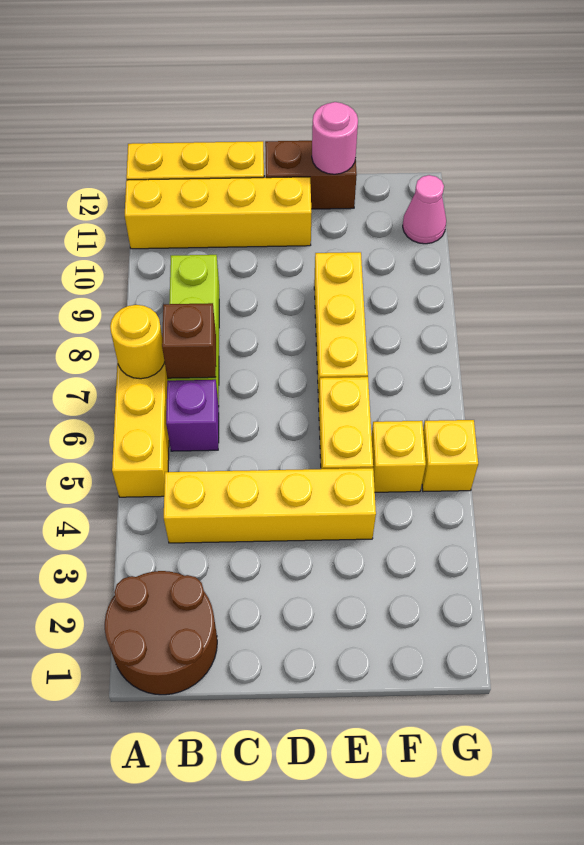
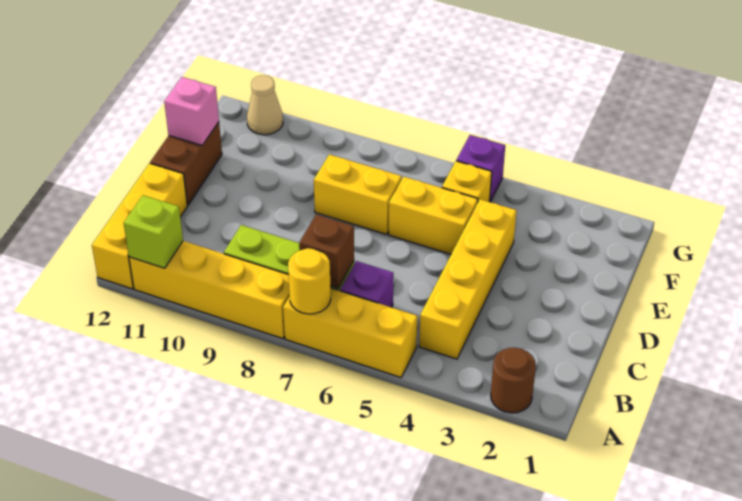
brown round brick A1:B2 level 1 -> brown round brick A2 level 1
yellow brick A11:D11 level 1 -> yellow brick A8:A11 level 1
none -> lime brick A11 level 2
yellow brick E7:E9 level 1 -> yellow brick E7:E8 level 1
pink round brick E12 level 2 -> pink brick E12 level 2
yellow brick G5 level 1 -> purple brick G5 level 1
pink cone G11 level 1 -> tan cone G11 level 1

